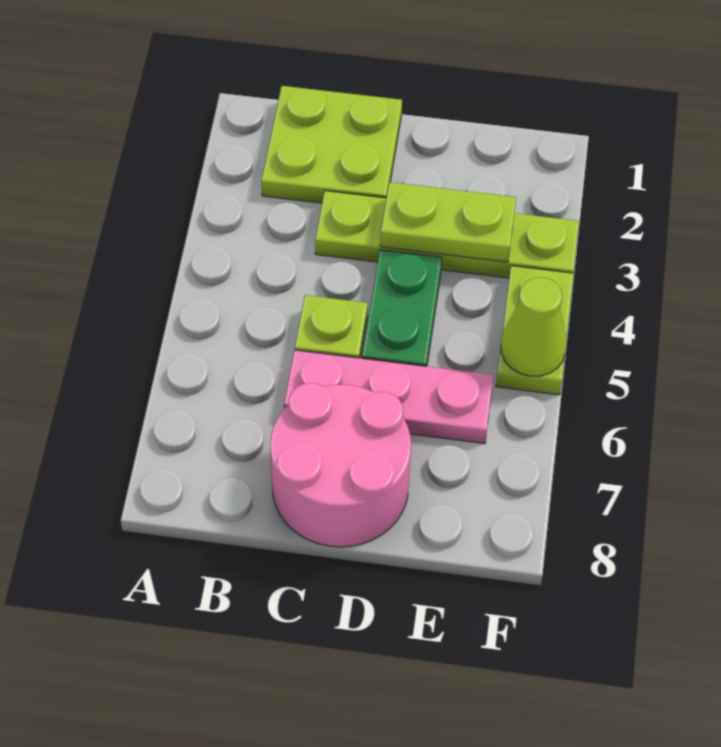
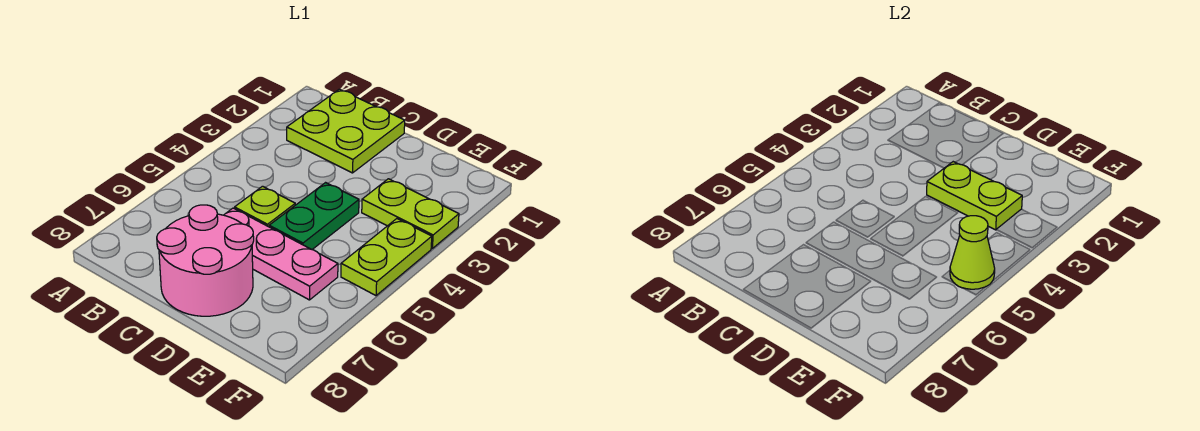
lime plate C3:F3 level 1 -> lime plate E3:F3 level 1

